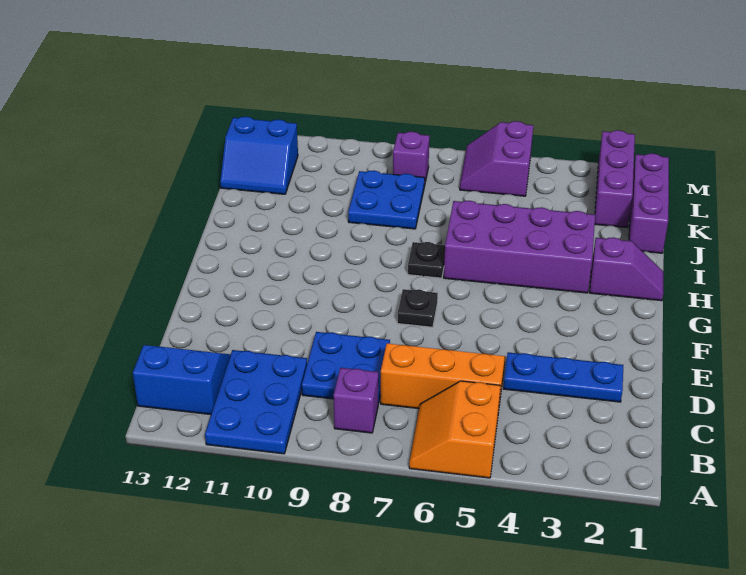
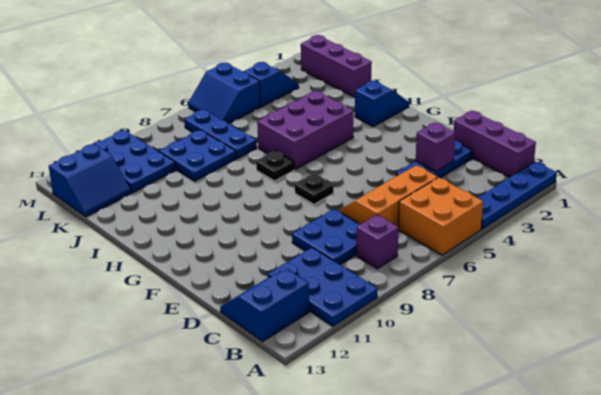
none -> blue plate A1:A4 level 1
orange slope A5:B6 level 1 top 5 -> orange brick A5:B6 level 1
purple slope H1:H2 level 1 top 2 -> blue slope H1:H2 level 1 top 2
purple brick H3:I6 level 1 -> purple brick H4:I6 level 1
none -> blue plate J7:L7 level 1
purple brick K2:M2 level 1 -> purple brick B1:D1 level 1
none -> blue plate K10:M11 level 1
none -> blue slope L3:L4 level 1 top 4
purple slope L5:M6 level 1 top 5 -> blue slope L5:M6 level 1 top 5
purple brick L8 level 1 -> purple brick D3 level 2

